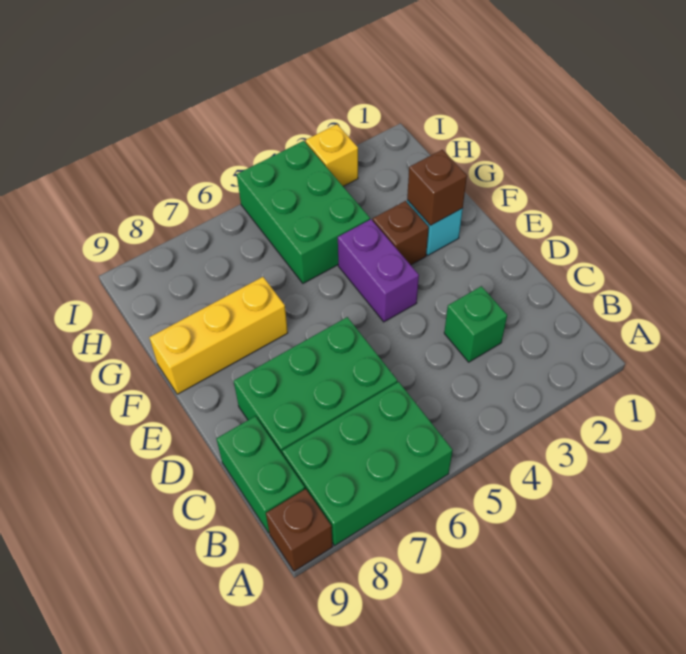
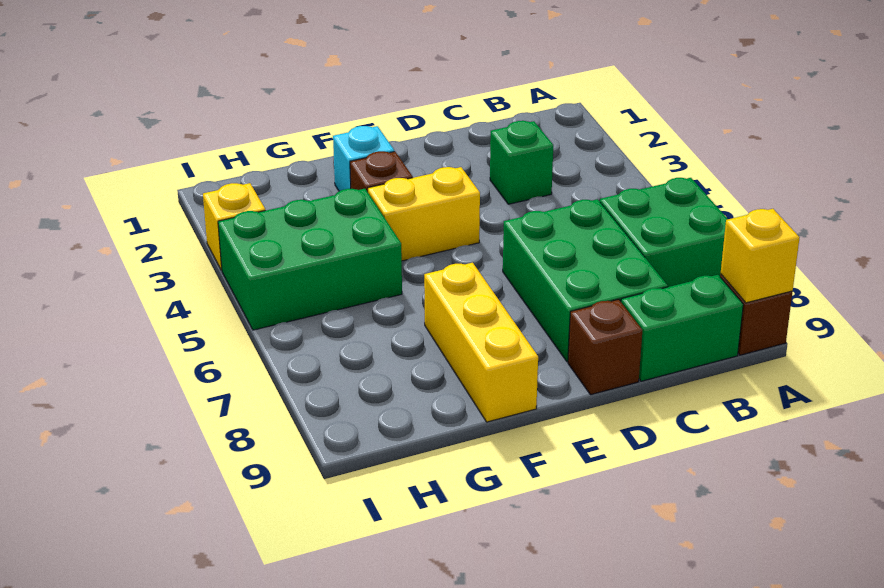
green brick A6:B8 level 1 -> green brick A6:B7 level 1
none -> yellow brick A9 level 2
purple brick E4:F4 level 1 -> yellow brick E4:F4 level 1
brown brick F2 level 2 -> brown brick D9 level 1

